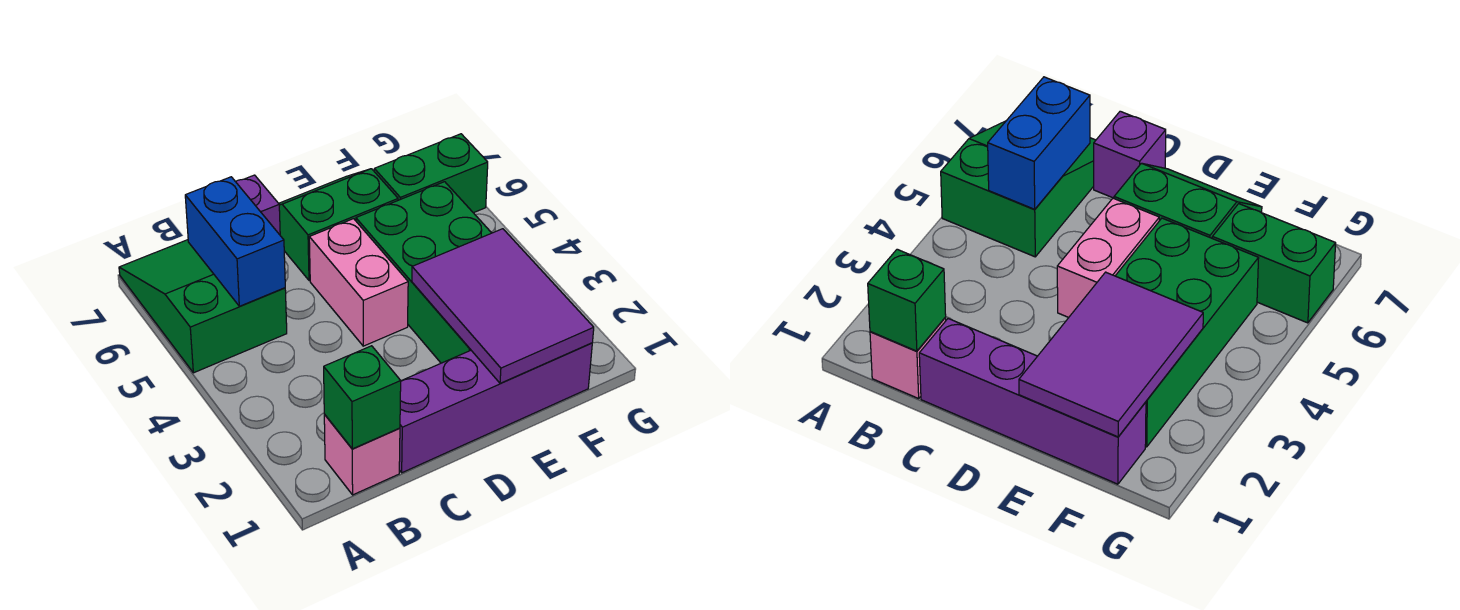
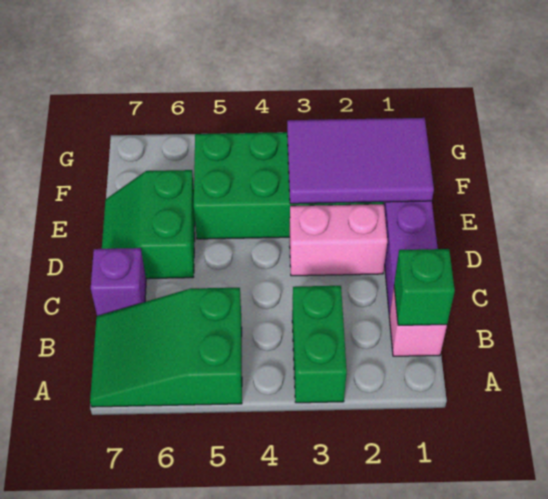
blue brick B5:B6 level 2 -> none
pink brick D4:D5 level 1 -> pink brick D2:D3 level 1
green brick F6:G6 level 1 -> green brick A3:B3 level 1

